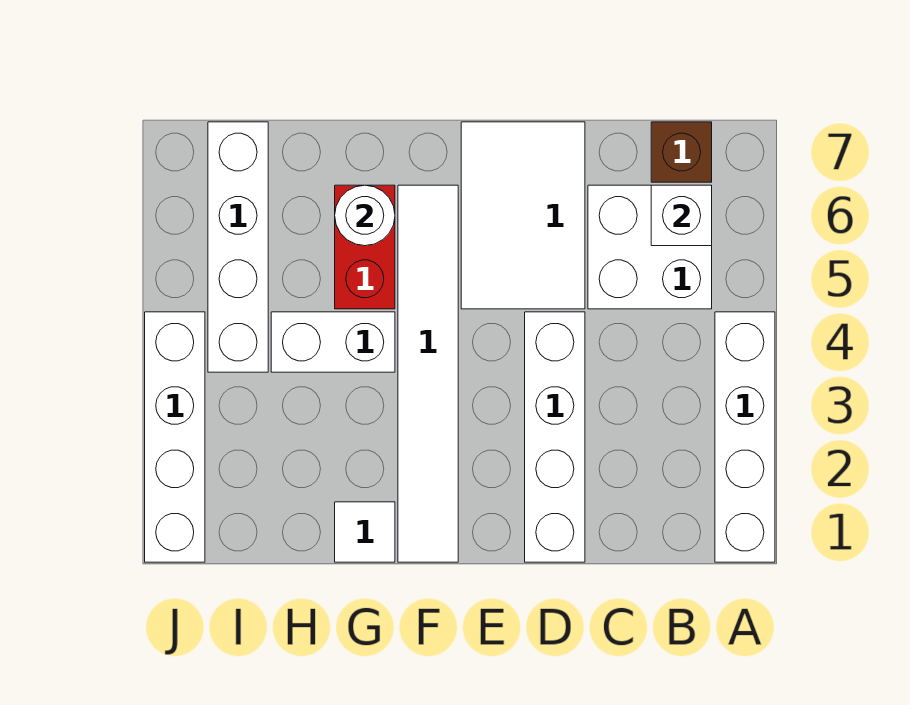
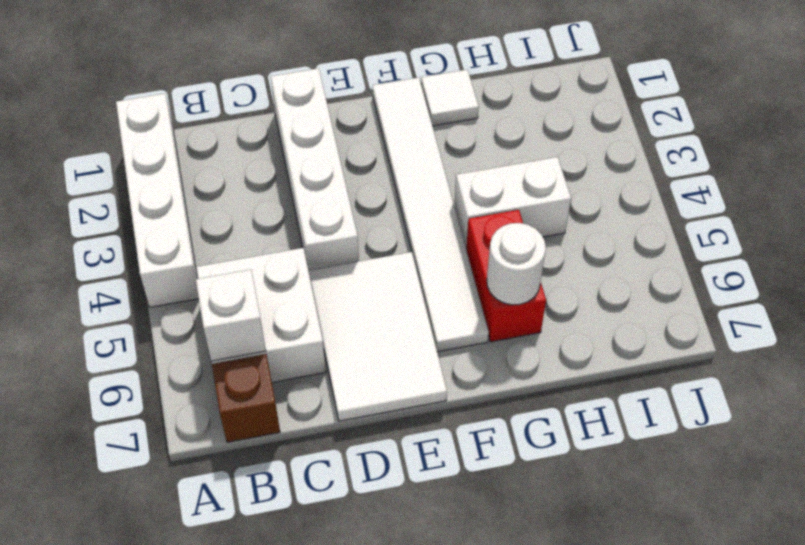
white brick I4:I7 level 1 -> none
white brick J1:J4 level 1 -> none

